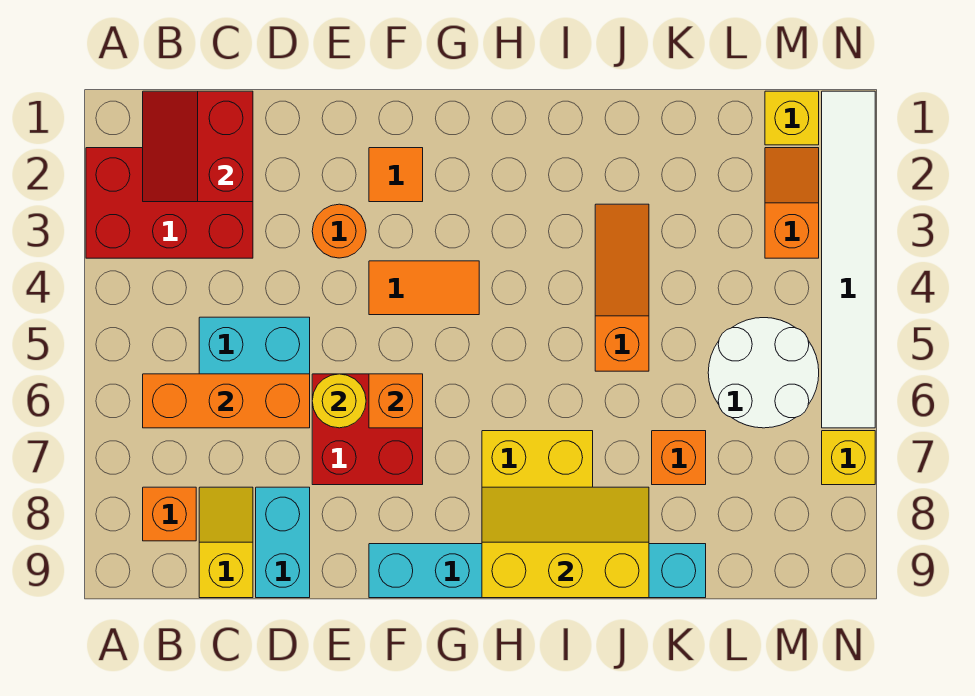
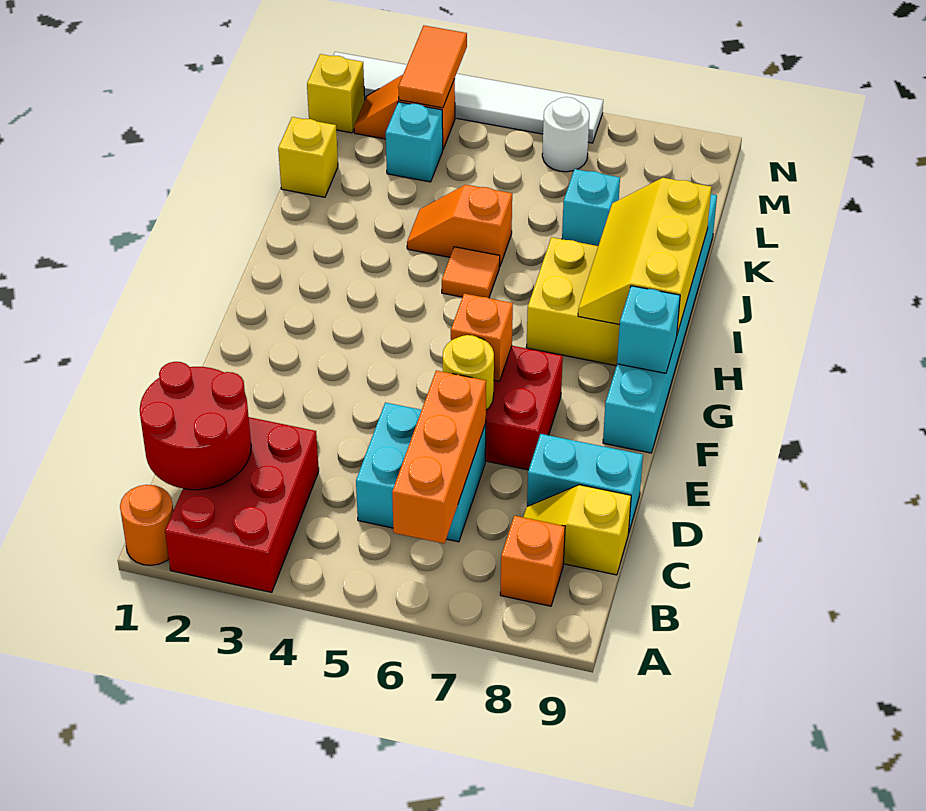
red slope B1:C2 level 2 top C -> red round brick B1:C2 level 2
orange round brick E3 level 1 -> orange round brick A1 level 1
orange tile F2 level 1 -> orange tile I5 level 1
orange tile F4:G4 level 1 -> orange tile M3:N3 level 2
none -> cyan brick G9 level 2
orange slope J3:J5 level 1 top 5 -> orange slope J4:J5 level 1 top 5
orange brick K7 level 1 -> cyan brick K7 level 1
none -> cyan brick L3 level 1
white round brick L5:M6 level 1 -> white round brick M6 level 1
yellow brick N7 level 1 -> yellow brick K1 level 1

